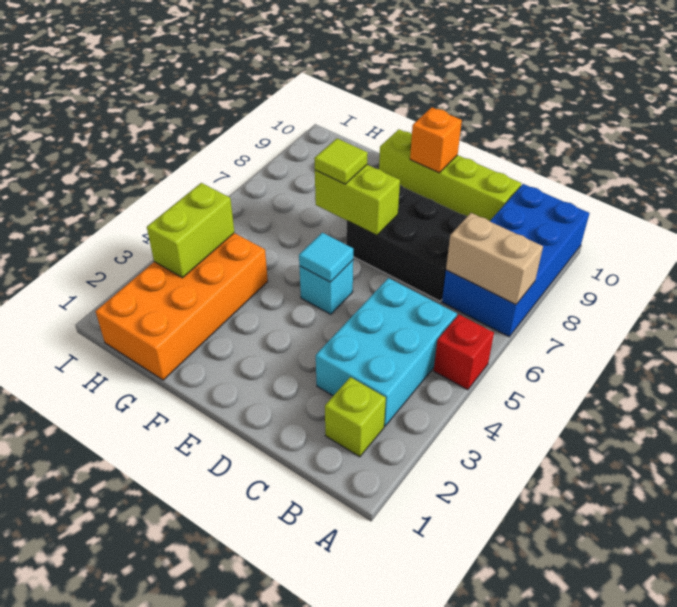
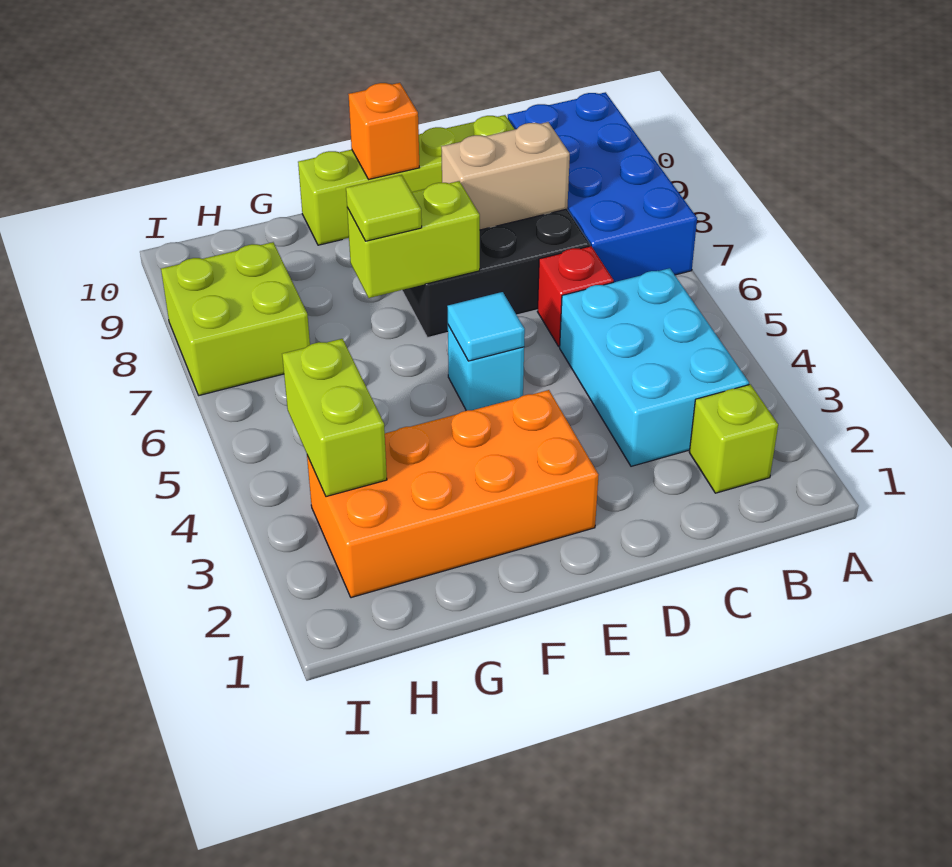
red brick A5 level 1 -> red brick C6 level 1
tan brick A7:B7 level 2 -> tan brick C8:D8 level 2
orange brick G1:H4 level 1 -> orange brick E2:H3 level 1
none -> lime brick H7:I8 level 1

